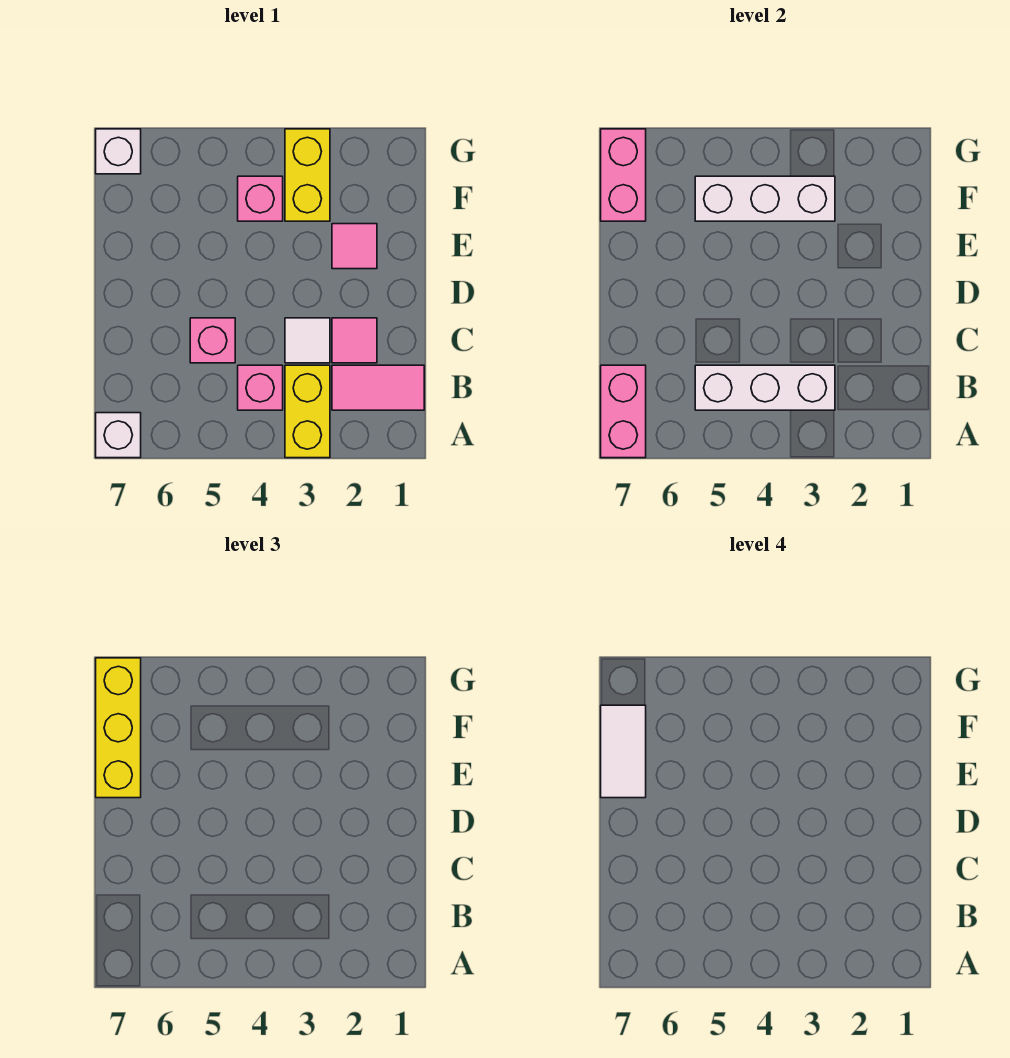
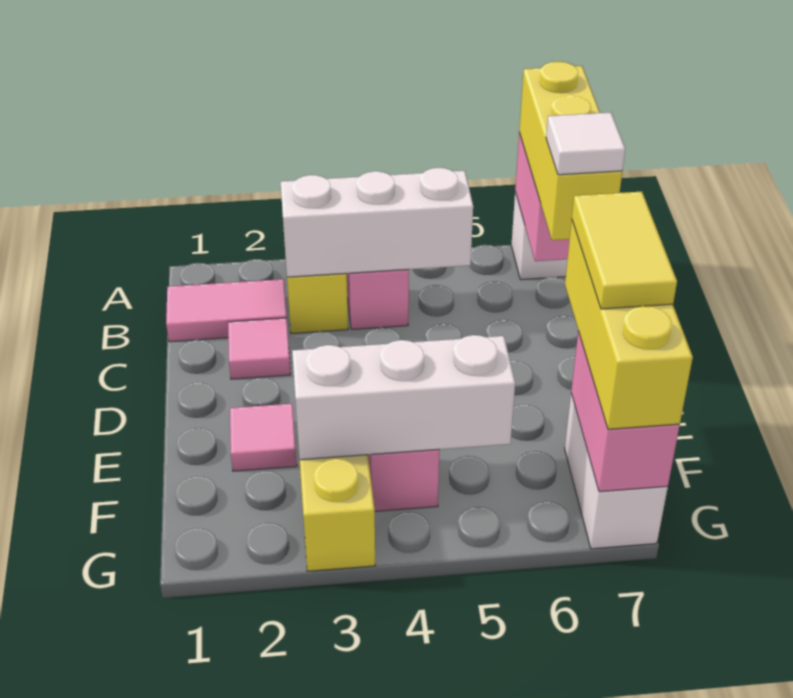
none -> yellow brick A7:C7 level 3
white tile C3 level 1 -> white tile C7 level 4
pink brick C5 level 1 -> none
white tile E7:F7 level 4 -> yellow tile E7:F7 level 4
white brick G7 level 1 -> white brick F7:G7 level 1

